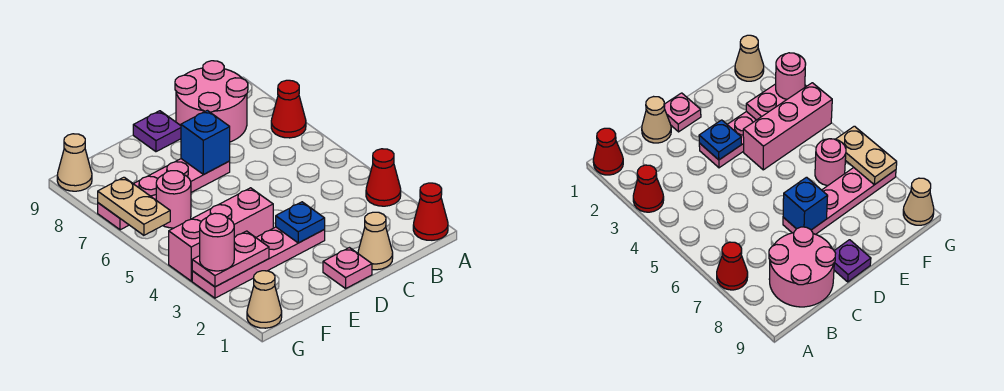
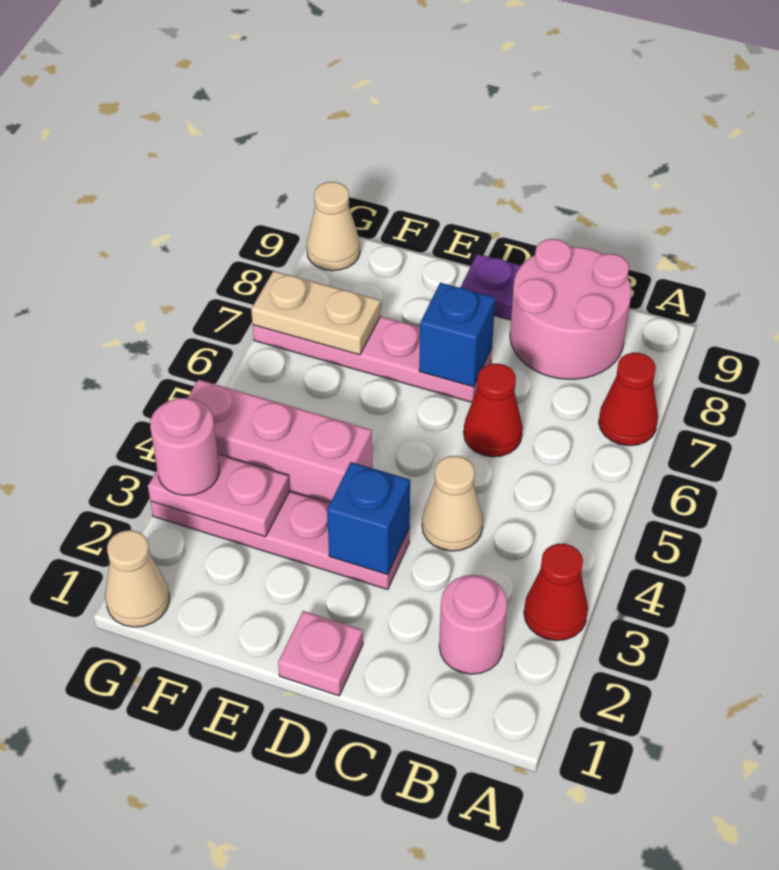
red cone A1 level 1 -> red cone C6 level 1
tan cone C1 level 1 -> tan cone C4 level 1
blue plate D3 level 2 -> blue brick D3 level 2
pink round brick F6 level 1 -> pink round brick B2 level 1
tan plate G6:G7 level 2 -> tan plate F7:G7 level 2

